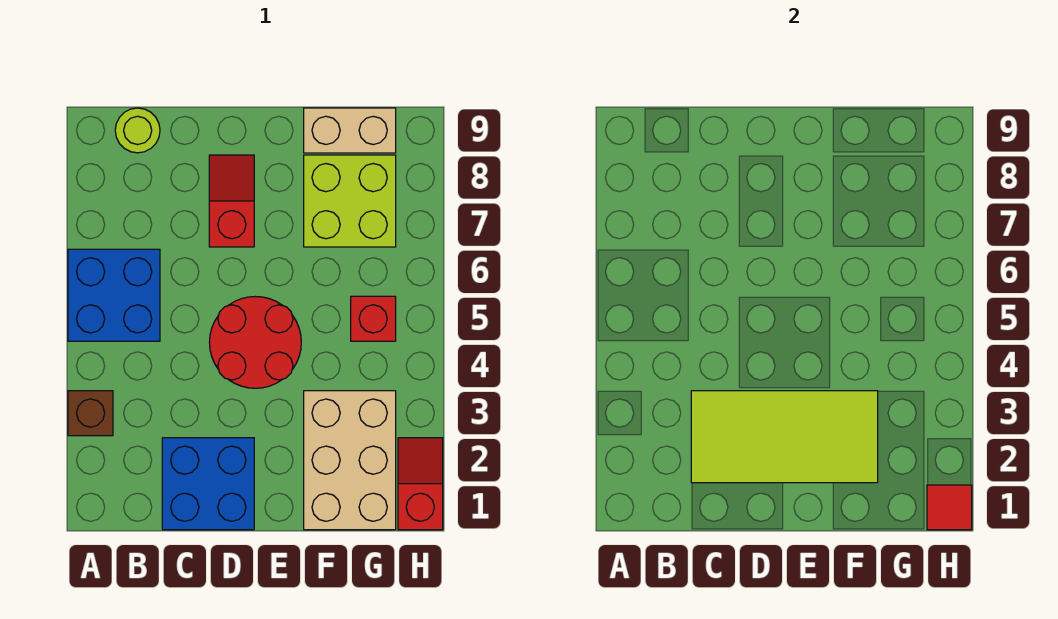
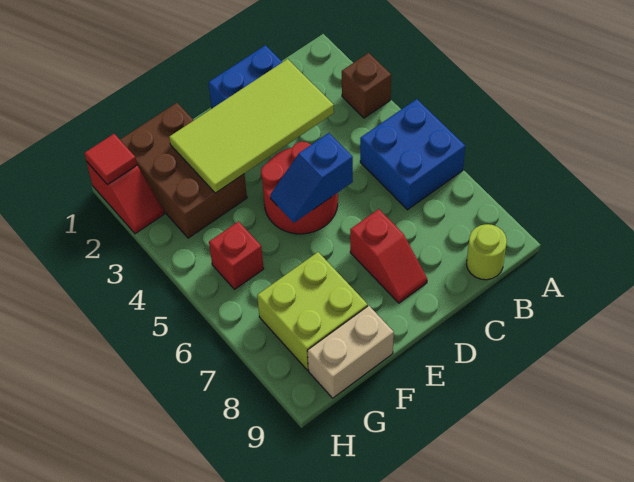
none -> blue slope D5:E5 level 2 top D
tan brick F1:G3 level 1 -> brown brick F1:G3 level 1

